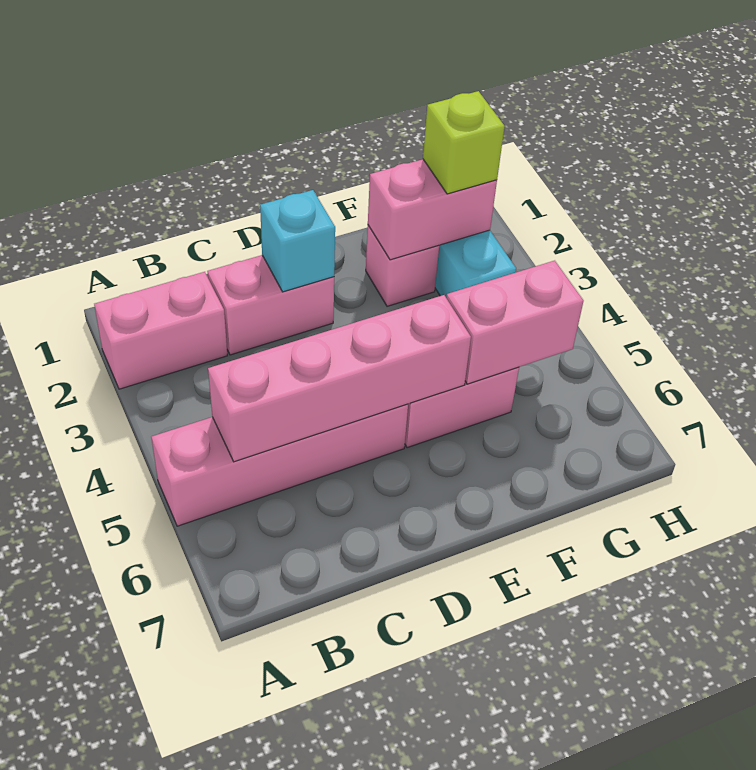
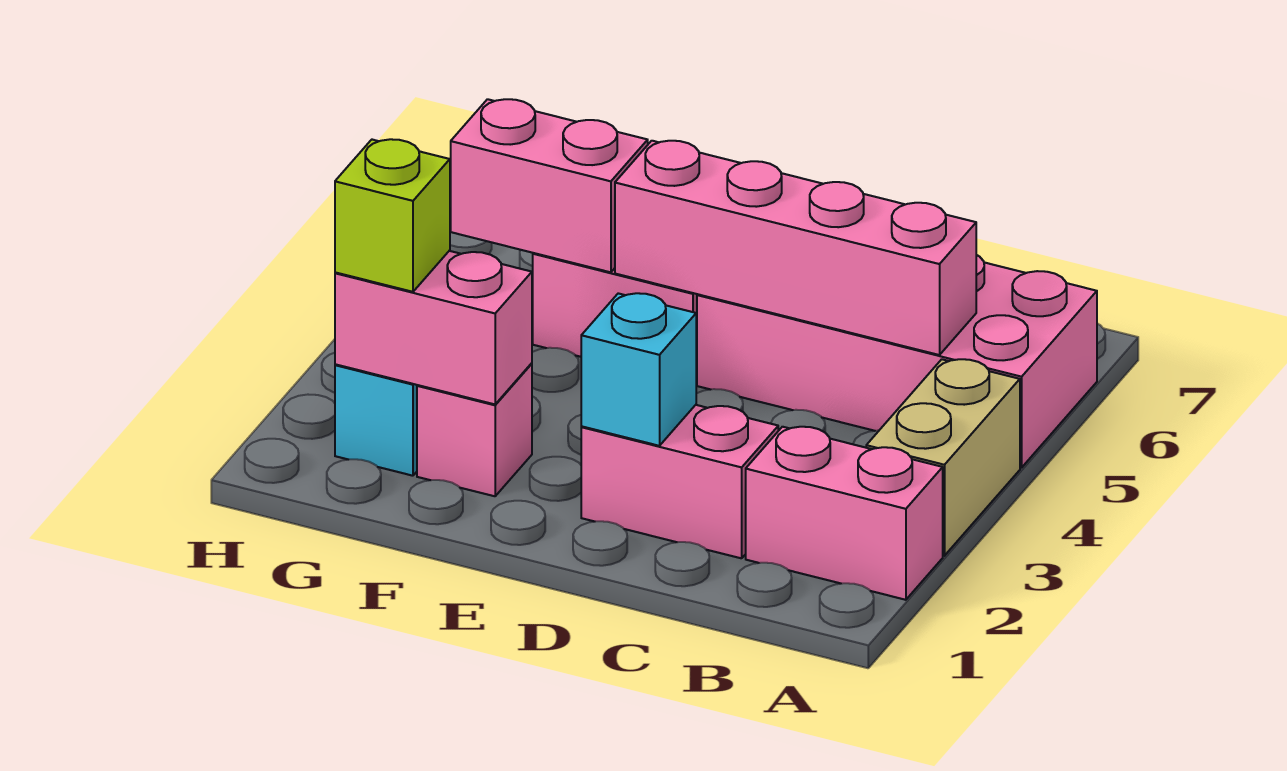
none -> tan brick A3:A4 level 1
pink brick A5:D5 level 1 -> pink brick A5:D6 level 1

